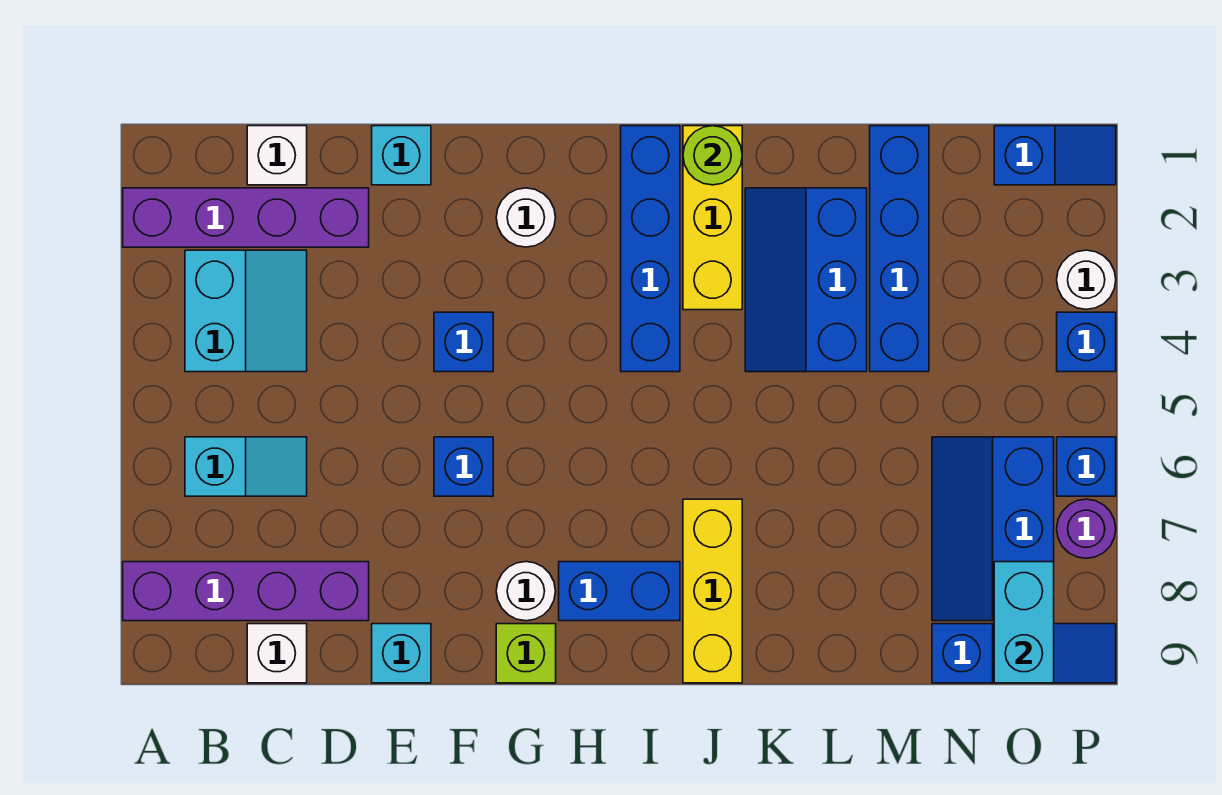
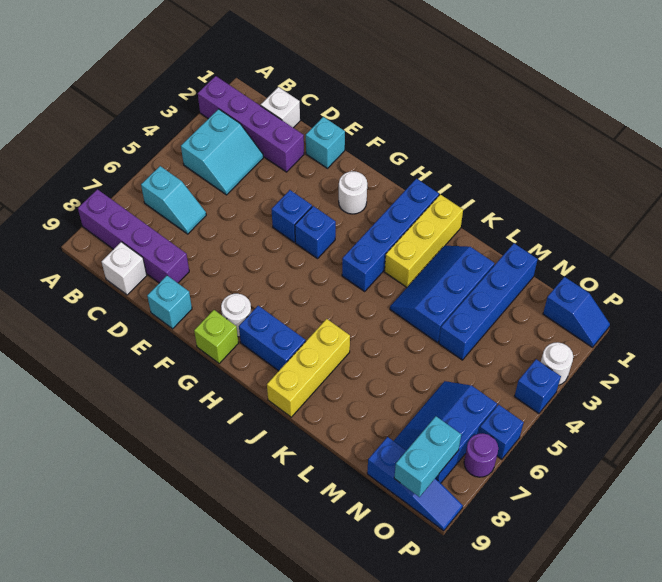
blue brick F6 level 1 -> blue brick G4 level 1
lime round brick J1 level 2 -> none

